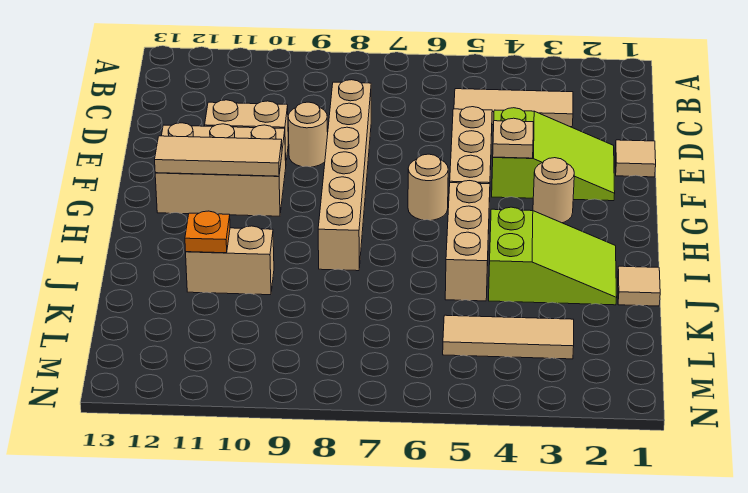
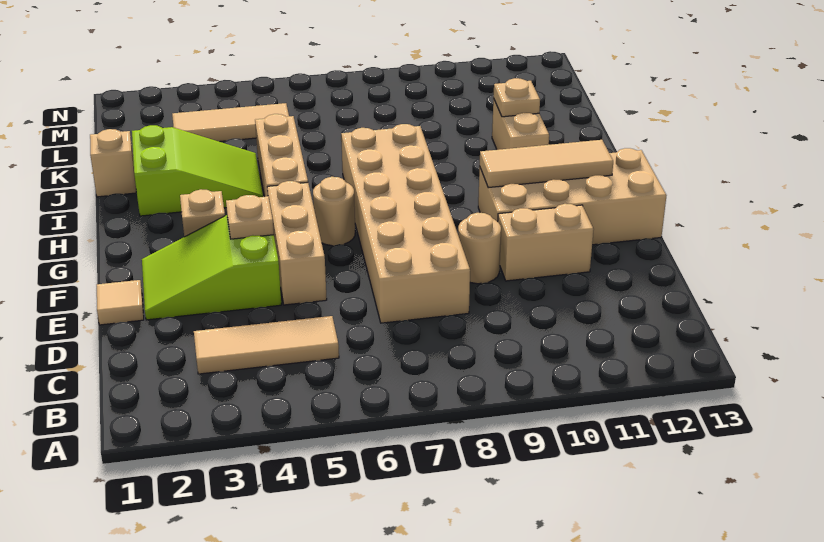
tan brick D8:I8 level 1 -> tan brick D7:I8 level 1
tan brick F10:G12 level 1 -> tan brick F10:G13 level 1
tan round brick G3 level 1 -> tan brick G3 level 1
lime slope I2:J4 level 1 top 4 -> lime slope I2:J4 level 1 top 2
tan tile J1 level 1 -> tan brick J1 level 1
tan brick J10:J11 level 1 -> tan brick I11:J11 level 1
orange plate J11 level 2 -> tan plate J11 level 2

